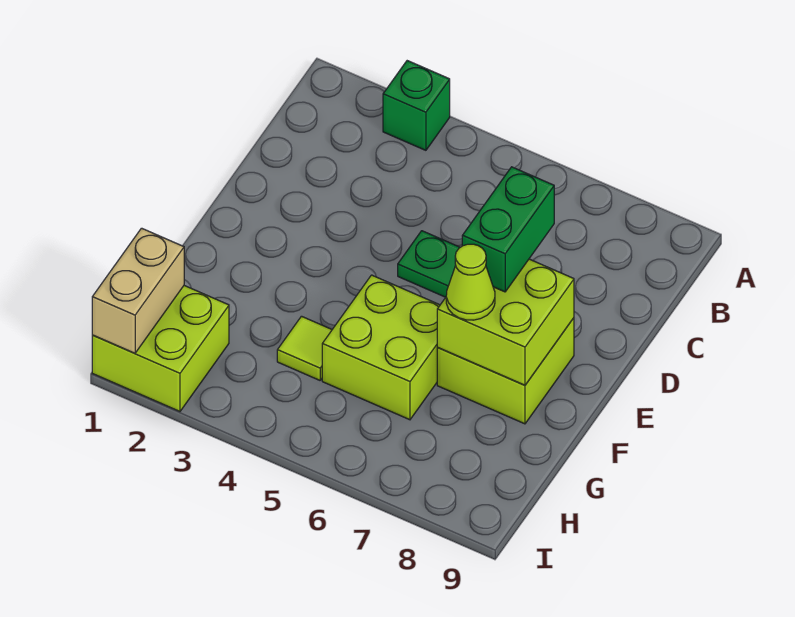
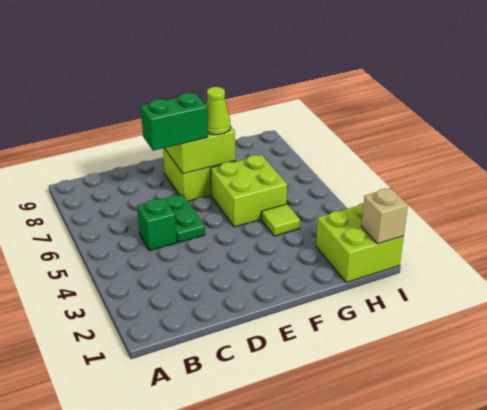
green brick A3 level 1 -> green brick C5 level 1
tan brick H1:I1 level 2 -> tan brick I1 level 2

